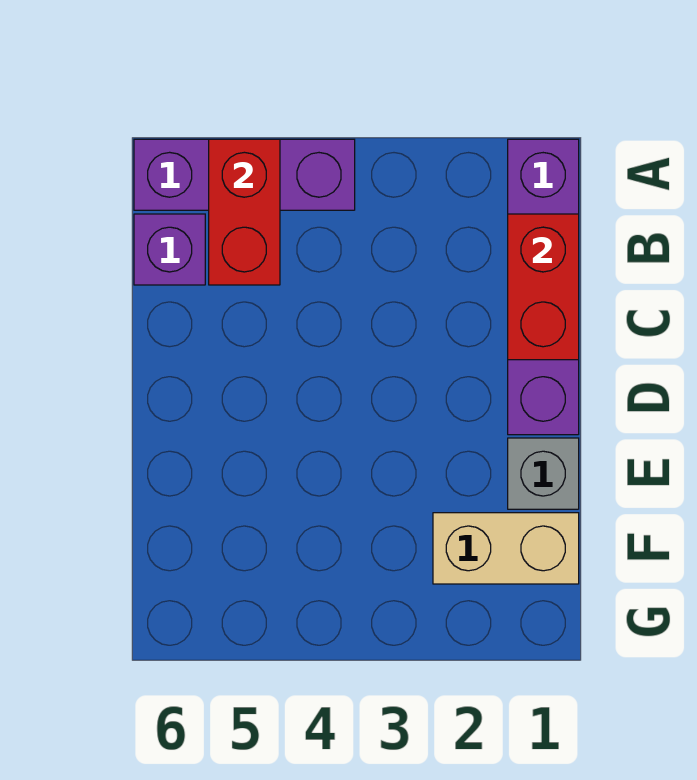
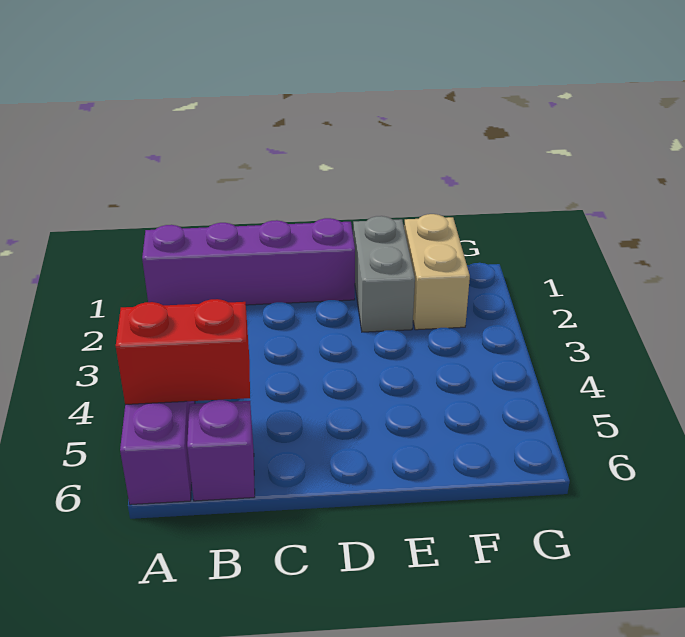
red brick B1:C1 level 2 -> none
grey brick E1 level 1 -> grey brick E1:E2 level 1

